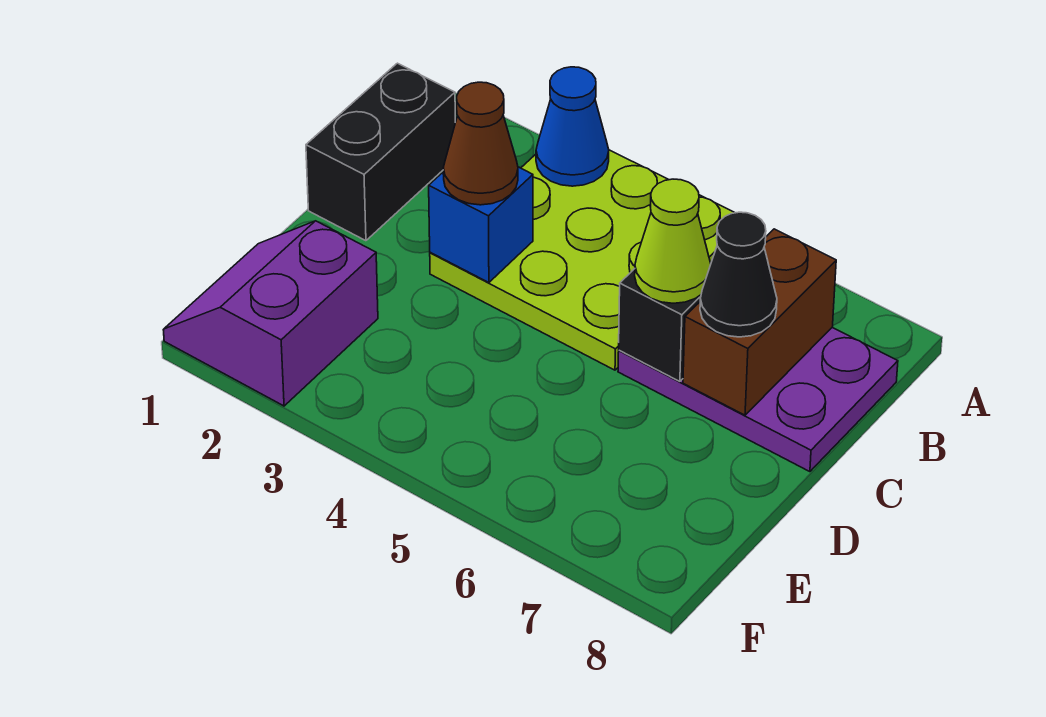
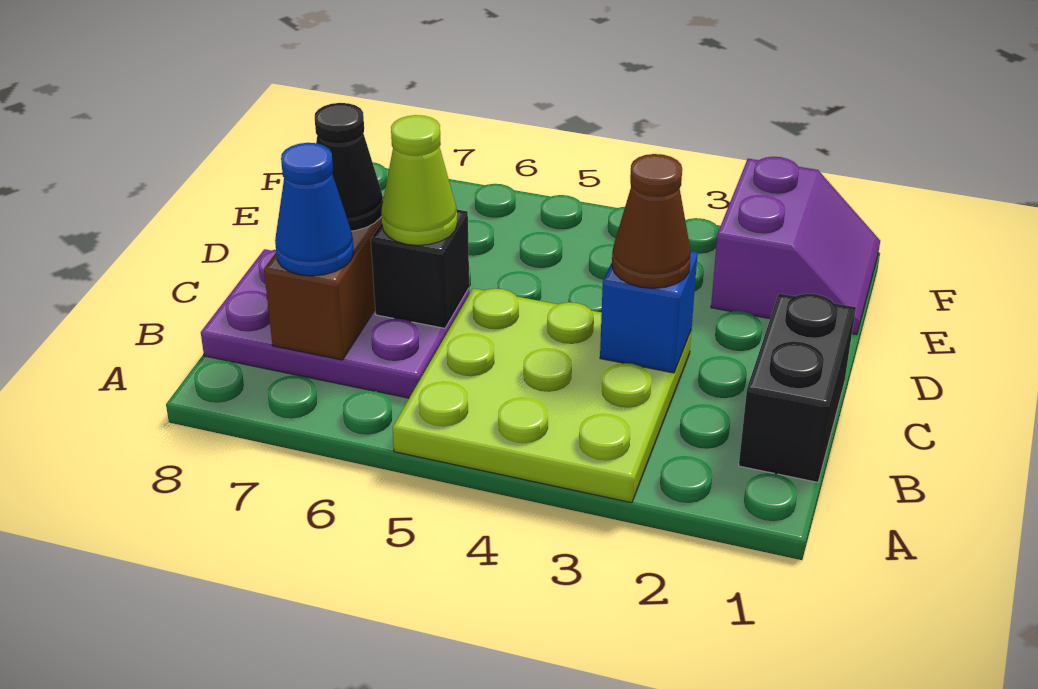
blue cone A3 level 2 -> blue cone B7 level 3

